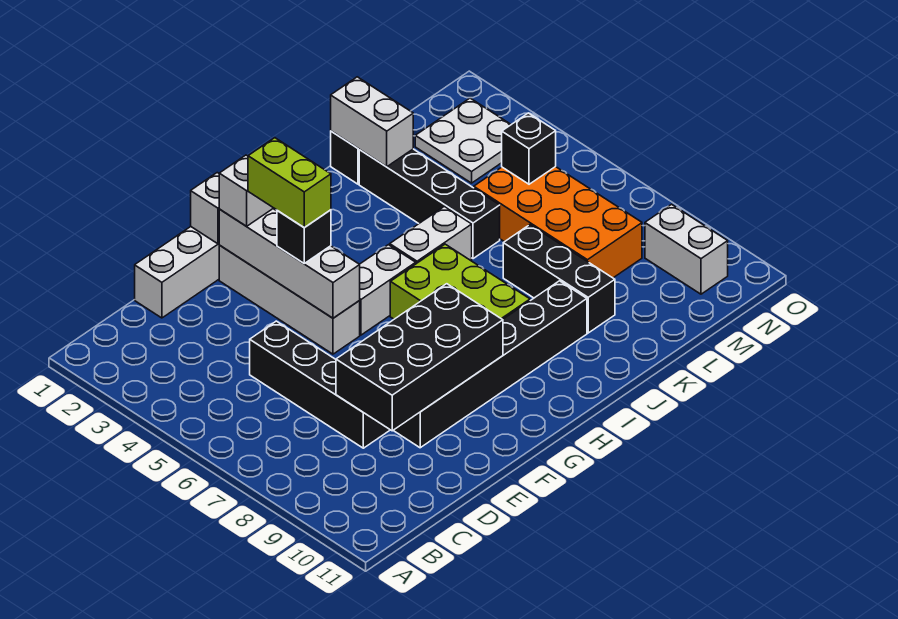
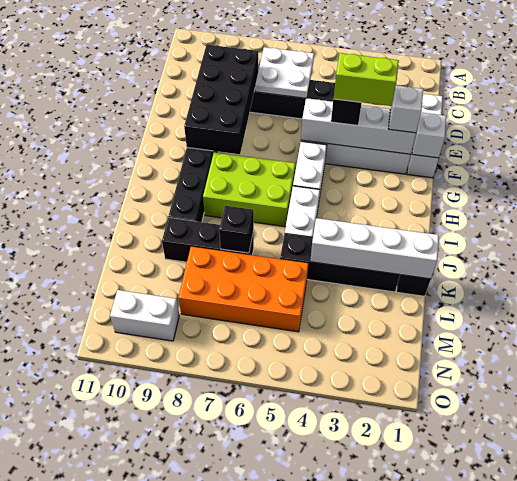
white brick K1:K2 level 2 -> white brick K1:K4 level 2
white plate M2:N3 level 1 -> white plate C6:D7 level 2
black brick M5 level 2 -> black brick K7 level 2

